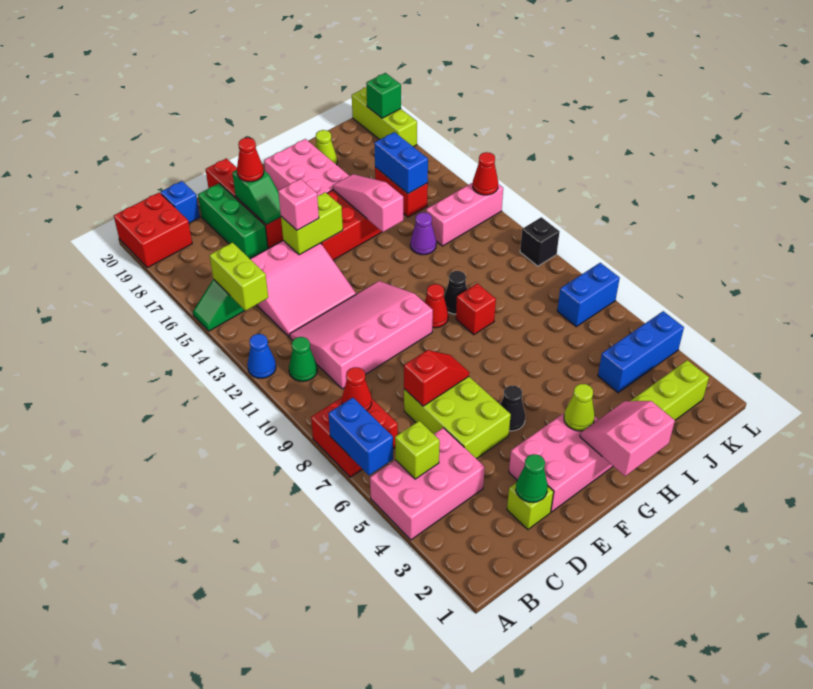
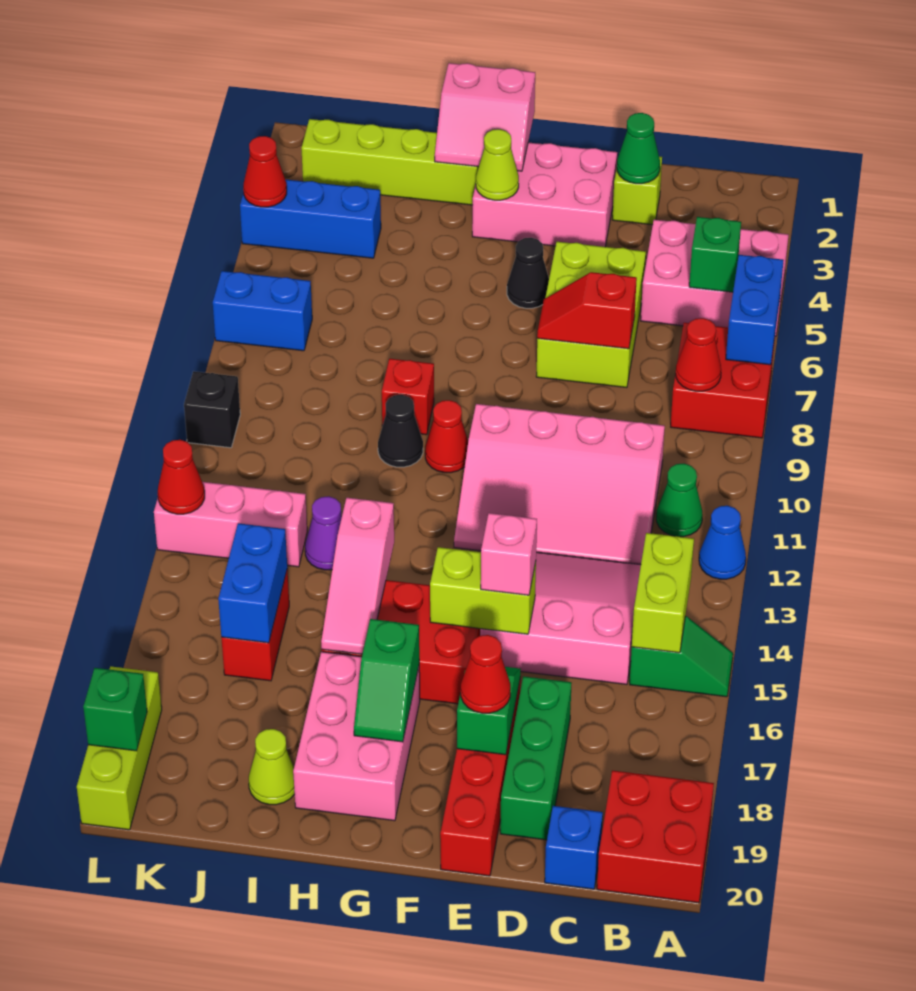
lime brick B5 level 2 -> green brick B5 level 2
none -> green slope G17:G18 level 2 top 17
none -> red cone L4 level 2

